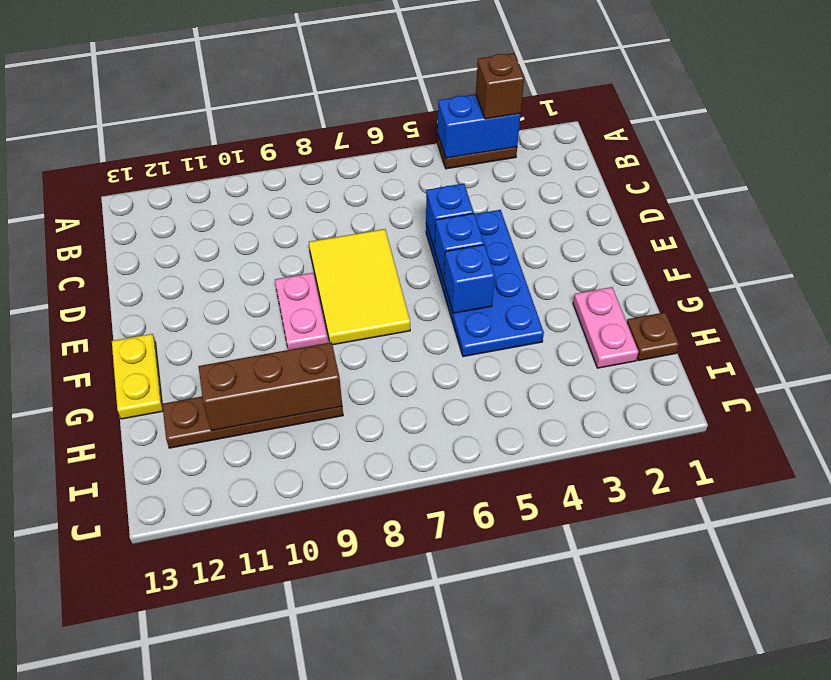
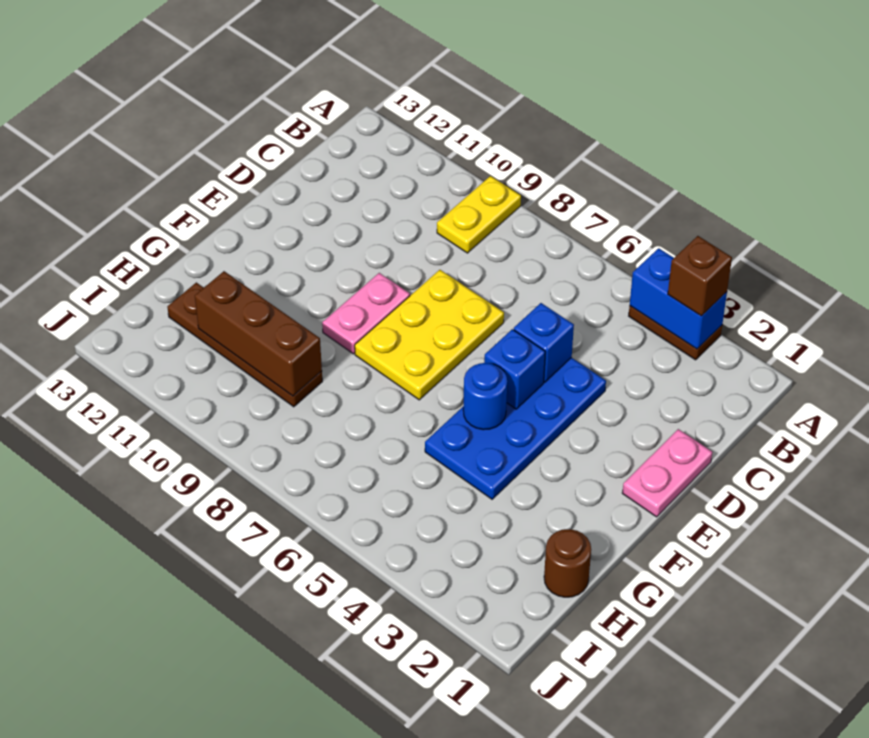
yellow tile D7:F8 level 1 -> yellow plate D7:F8 level 1
blue brick F5 level 2 -> blue round brick F5 level 2
yellow plate F13:G13 level 1 -> yellow plate A9:B9 level 1
pink plate G2:H2 level 1 -> pink plate D1:E1 level 1
brown plate H1 level 1 -> brown round brick H1 level 1

